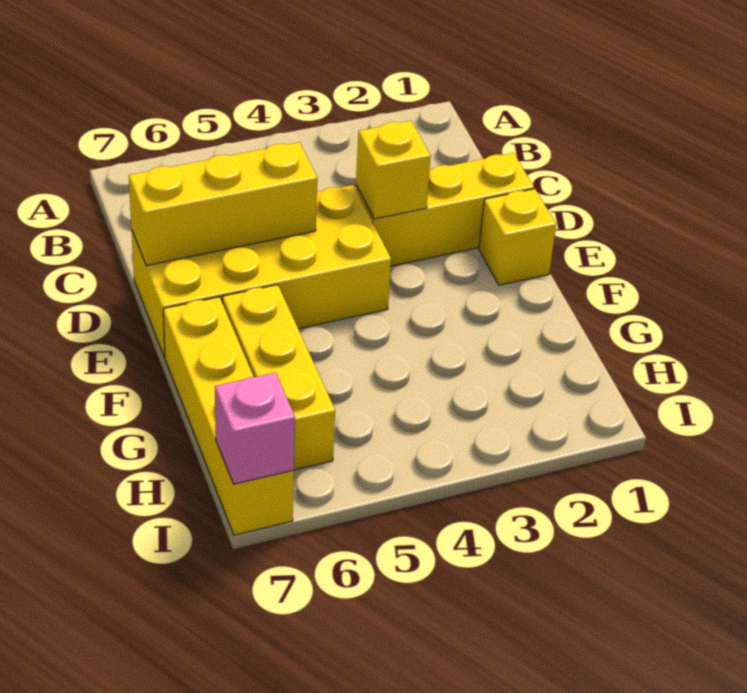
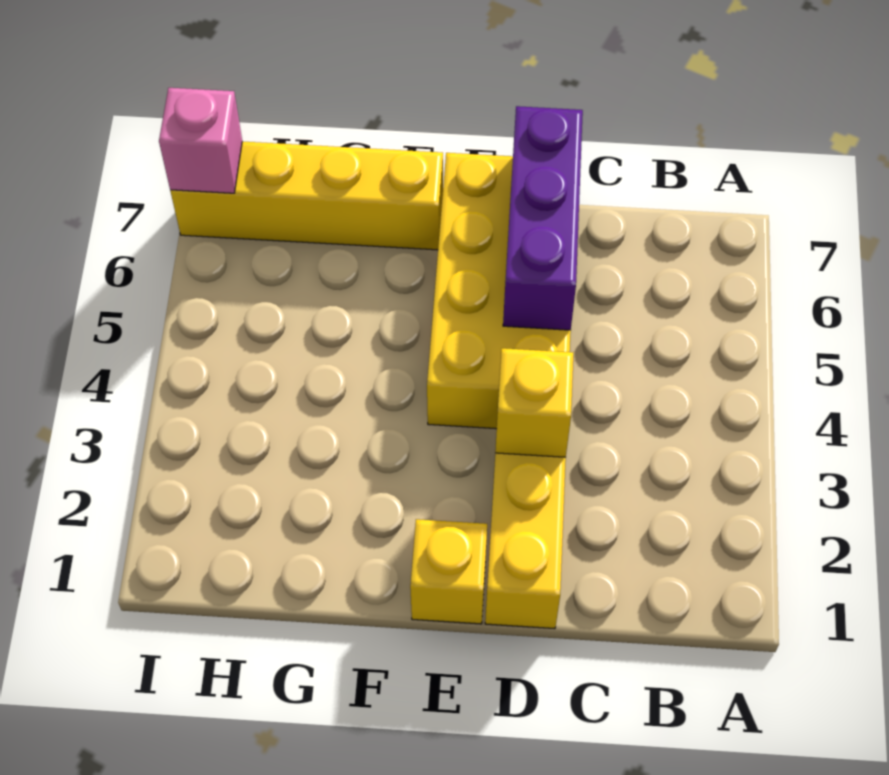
yellow brick D5:D7 level 2 -> purple brick D5:D7 level 2
yellow brick F6:H6 level 1 -> none

